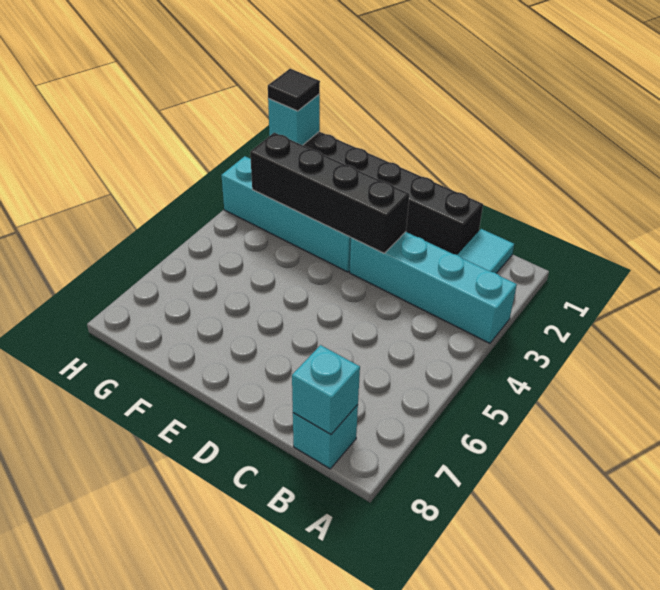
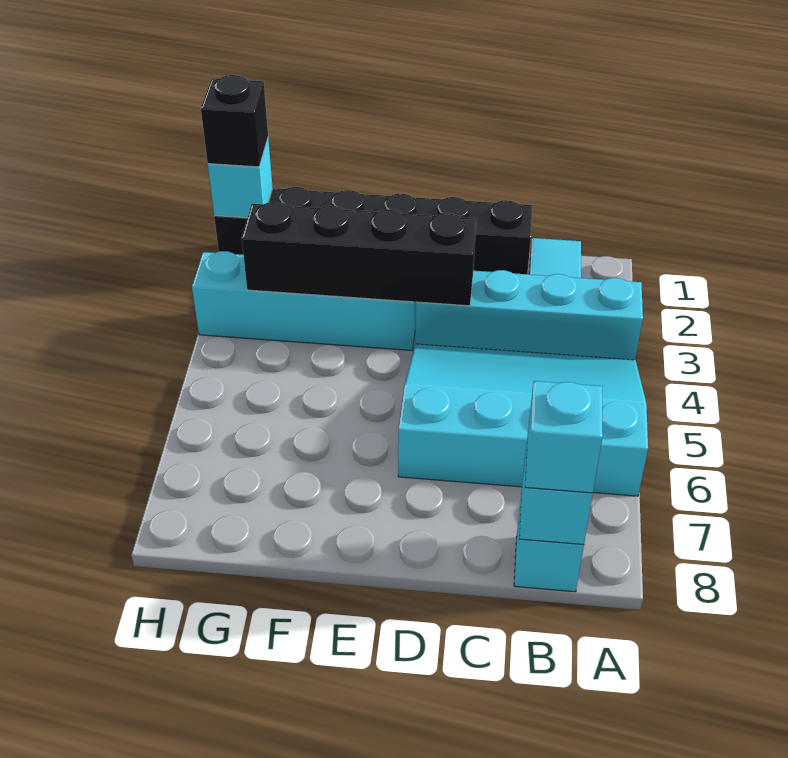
none -> cyan slope A4:D6 level 1 top 6
none -> cyan brick B8 level 3
black tile H1 level 3 -> black brick H1 level 3

